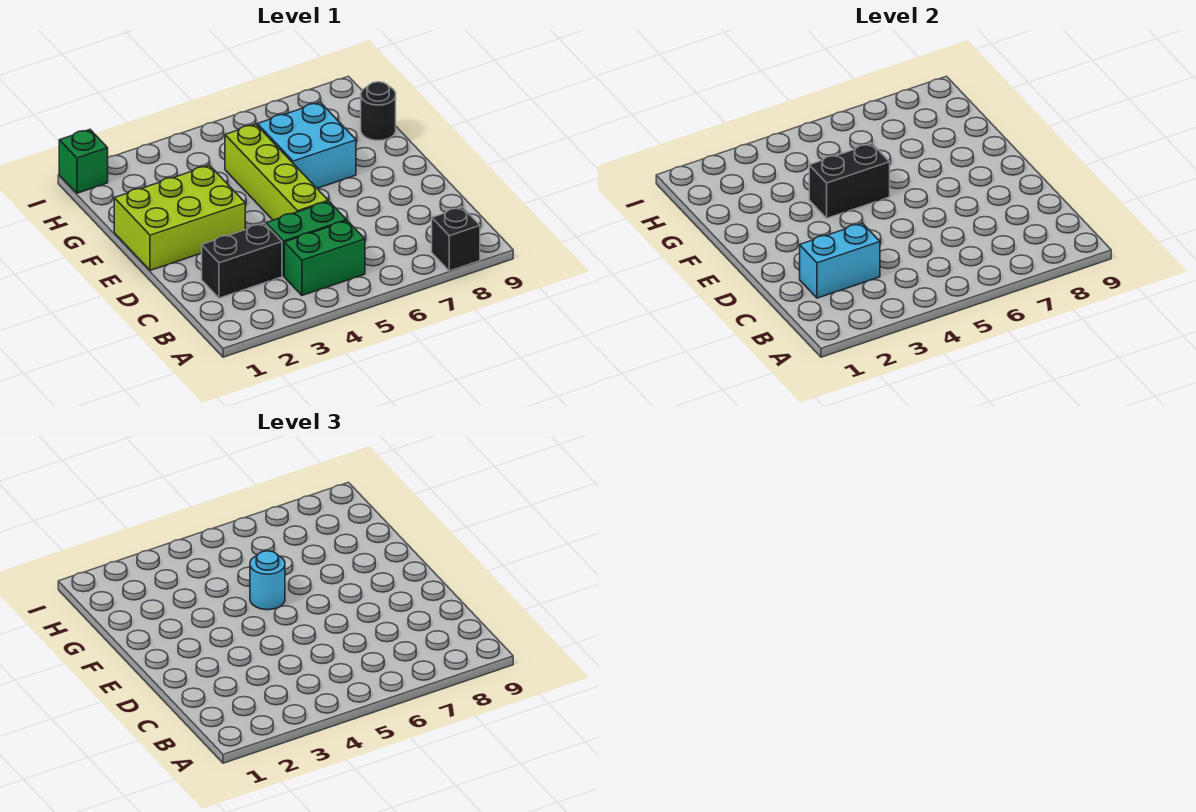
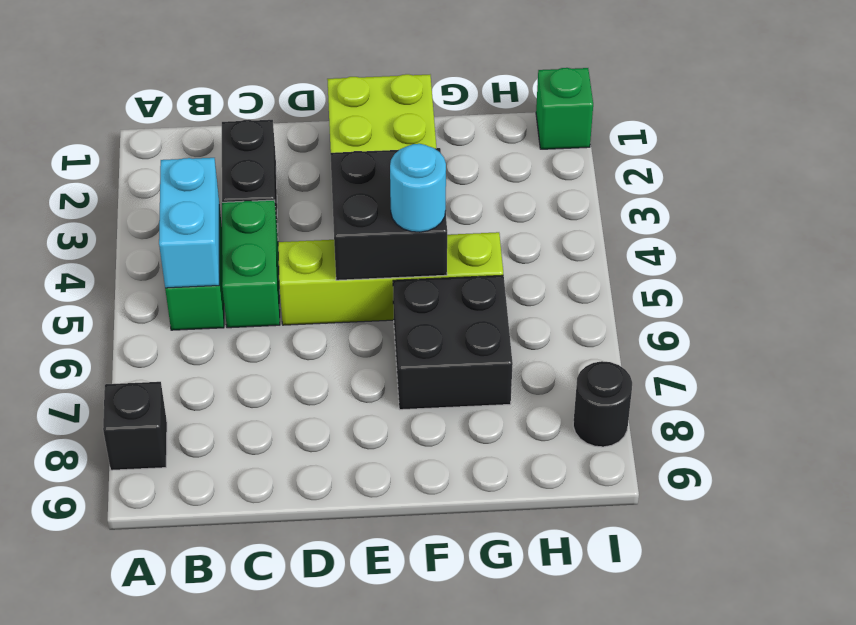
cyan brick C2:C3 level 2 -> cyan brick B4:B5 level 2
black brick F4:F5 level 2 -> black brick E4:F5 level 2
cyan brick F6:G7 level 1 -> black brick F6:G7 level 1
black round brick G9 level 1 -> black round brick I8 level 1

